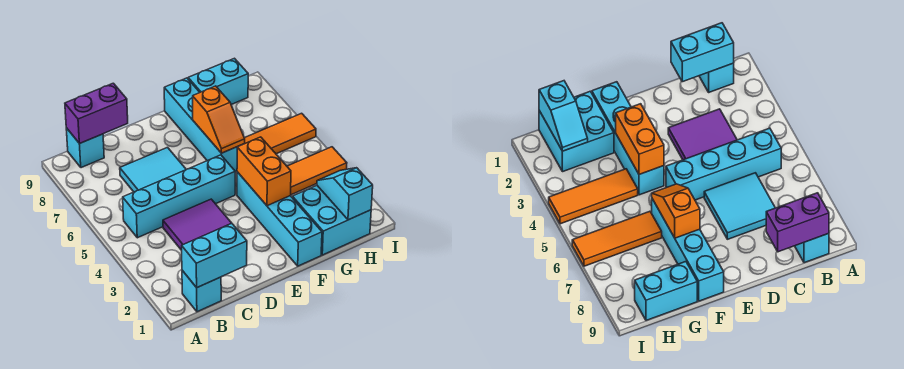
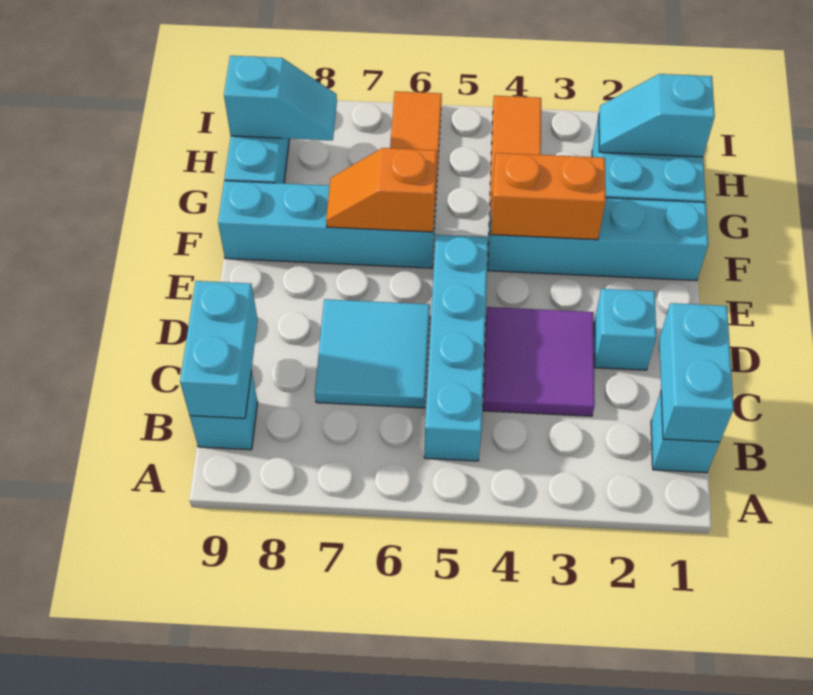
purple brick B9:C9 level 2 -> cyan brick B9:C9 level 2
none -> cyan brick D2 level 1
orange slope F6:F7 level 2 top 7 -> orange slope F6:F7 level 2 top 6
none -> cyan slope H8:H9 level 2 top 9

